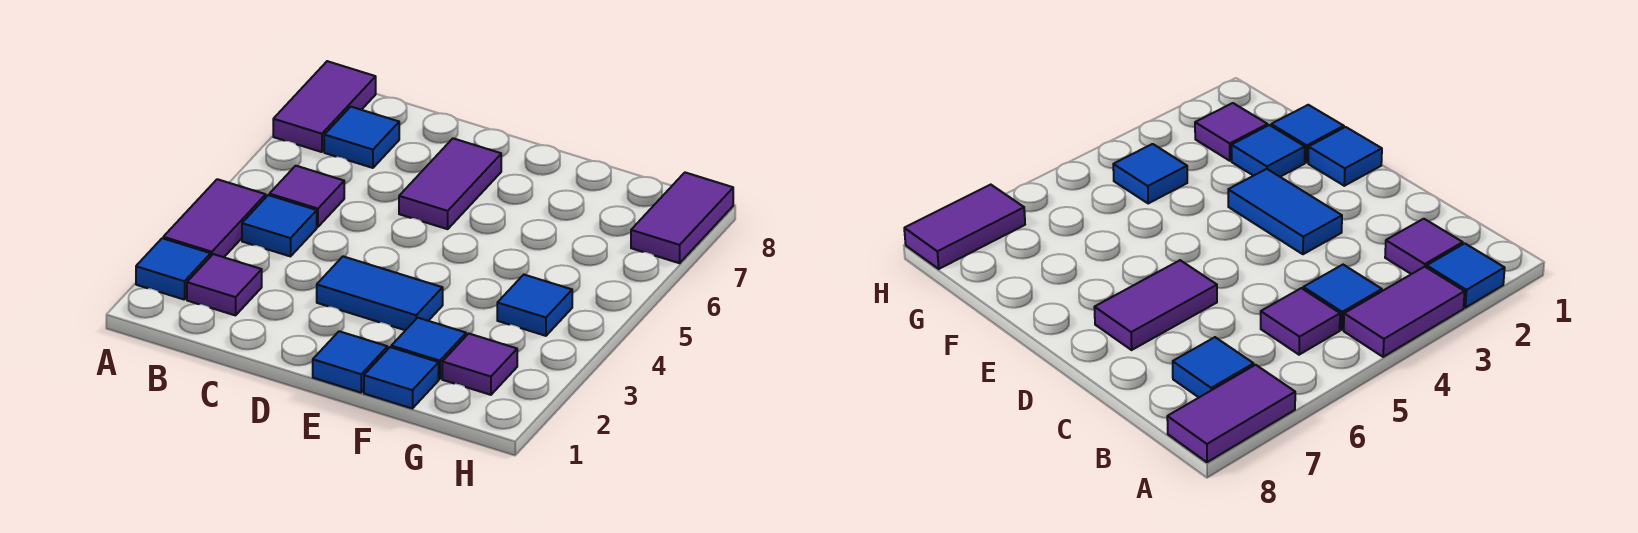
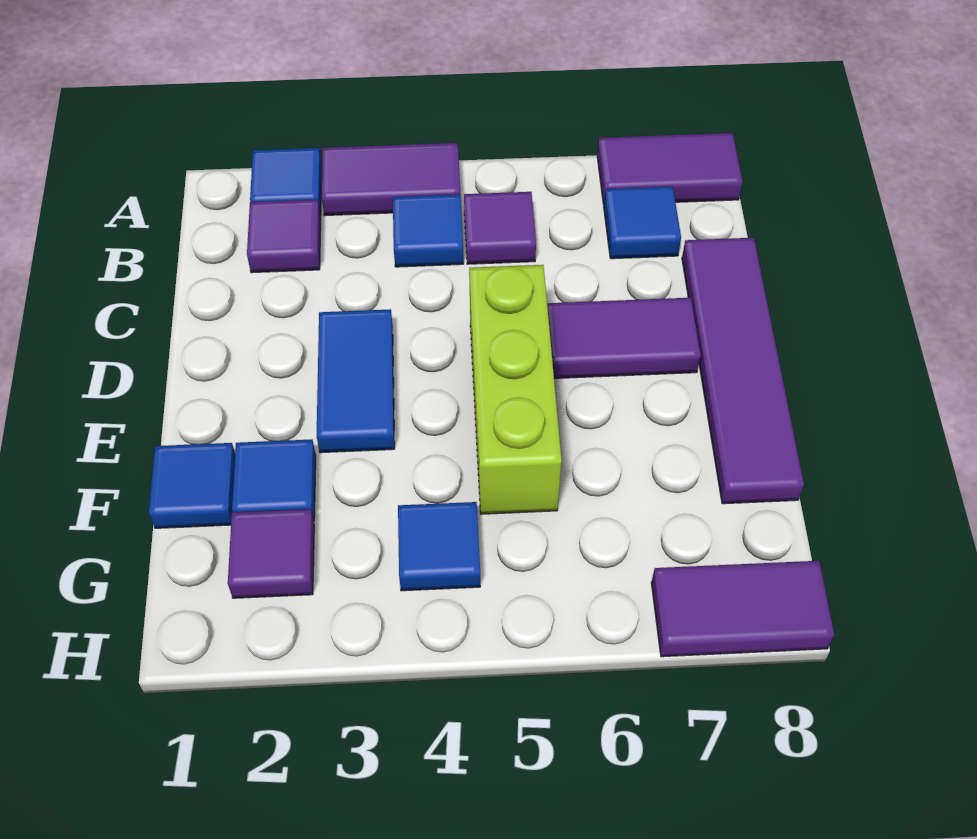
none -> purple tile C8:F8 level 1
none -> lime brick D5:F5 level 1
blue tile E1 level 1 -> none

